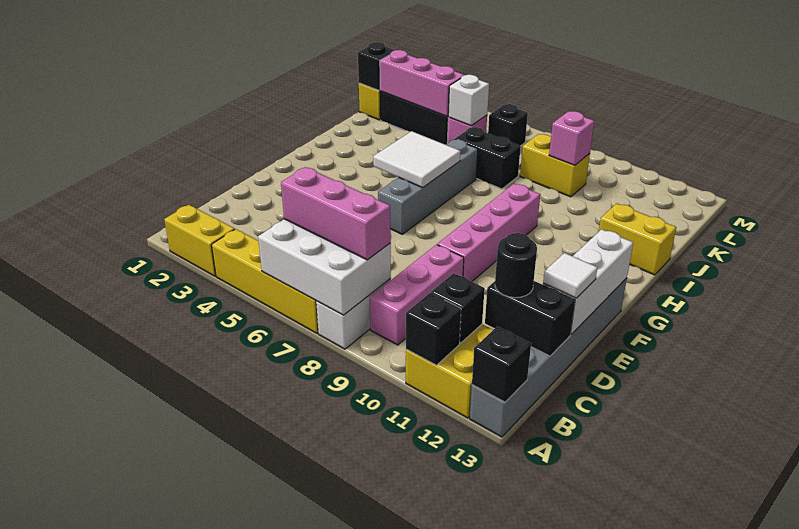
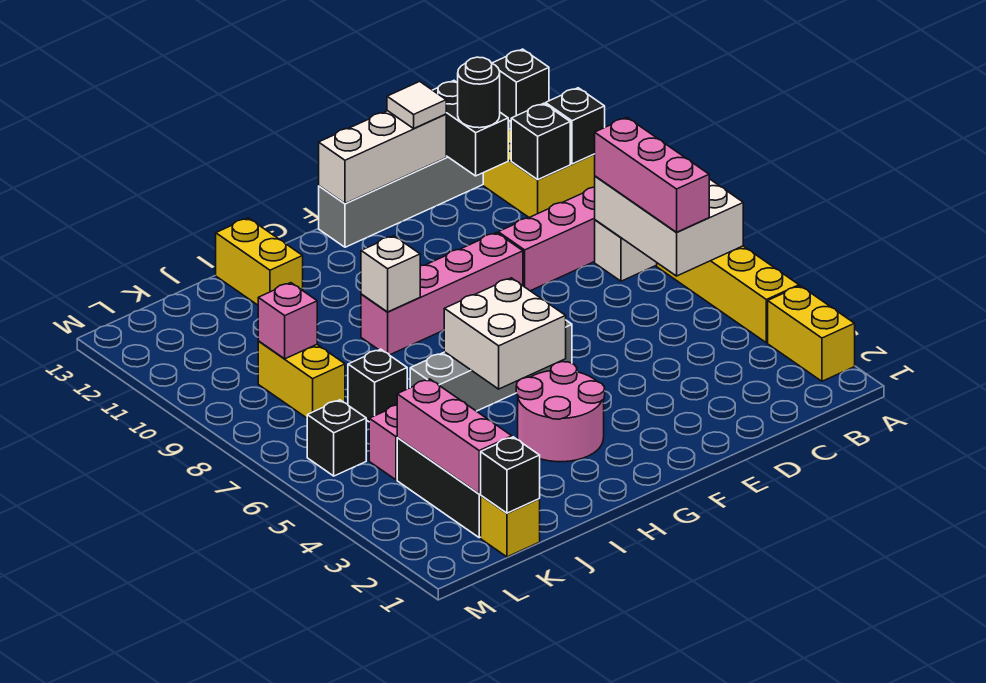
none -> pink round brick G3:H4 level 1
white tile G5:H6 level 2 -> white brick G5:H6 level 2
black brick J6:J7 level 1 -> black brick J7 level 1
white brick K5 level 2 -> white brick H9 level 2

